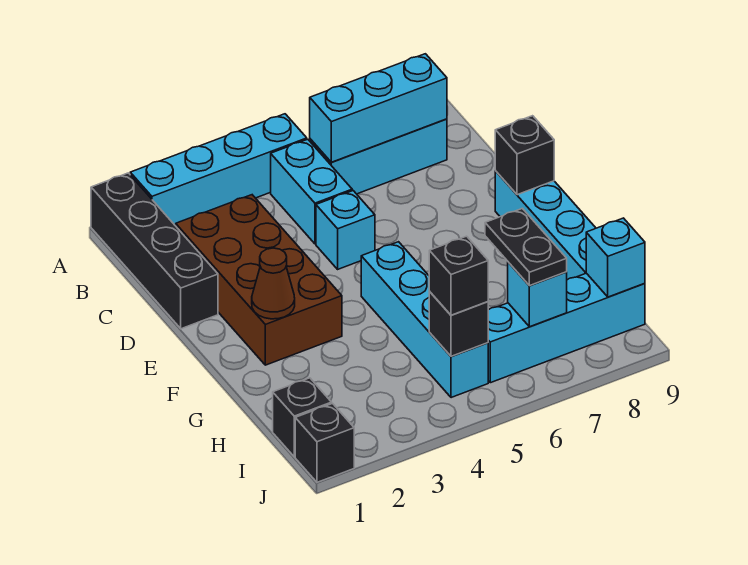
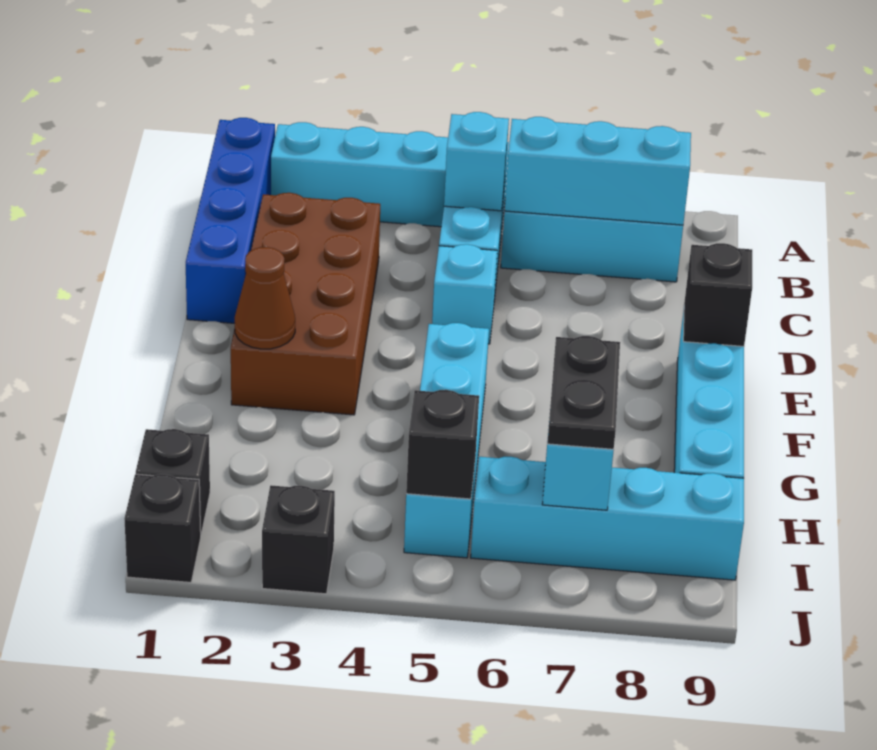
black brick A1:D1 level 1 -> blue brick A1:D1 level 1
black brick I5 level 3 -> black brick J3 level 1
cyan brick I9 level 2 -> cyan brick B5 level 2

